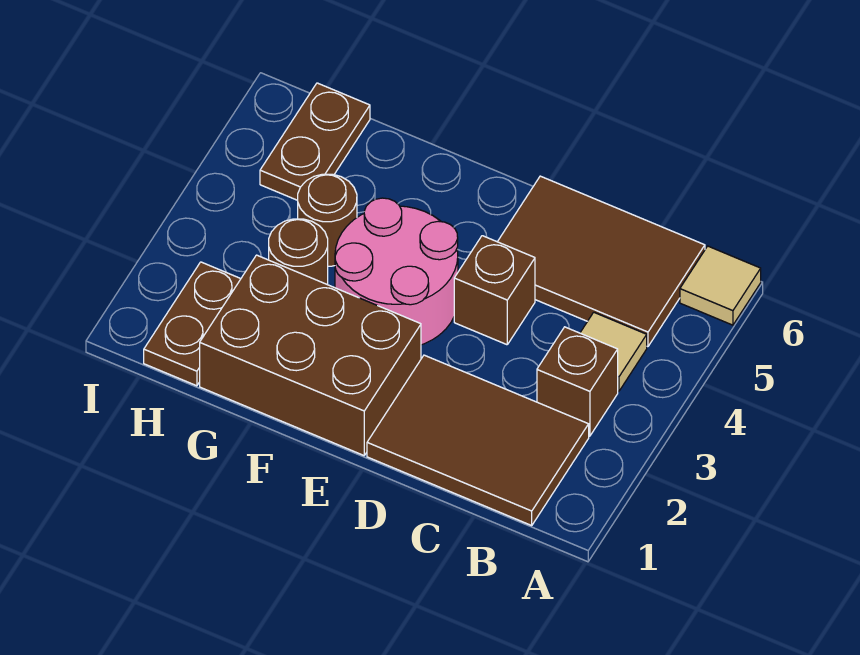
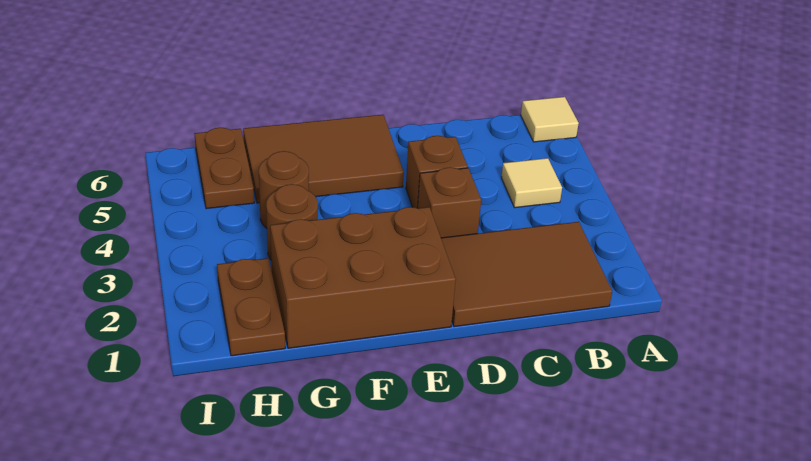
brown brick B3 level 1 -> brown brick D3 level 1
brown tile B5:D6 level 1 -> brown tile E5:G6 level 1
pink round brick E3:F4 level 1 -> none

